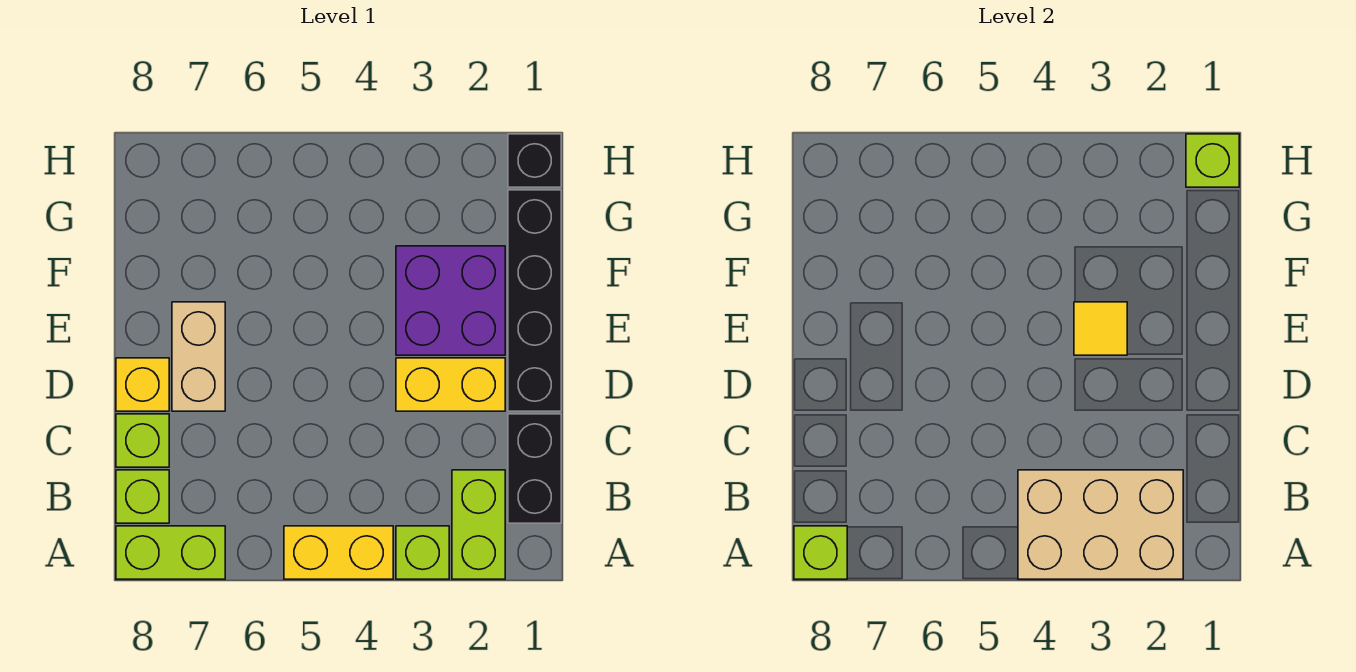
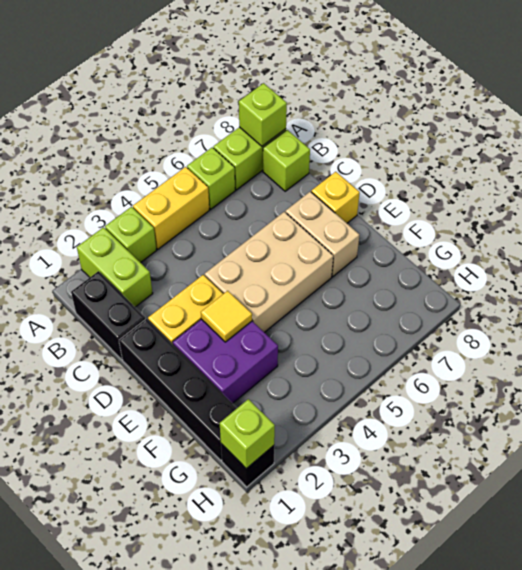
tan brick A2:B4 level 2 -> tan brick D4:E6 level 1
lime brick C8 level 1 -> lime brick A6 level 1

